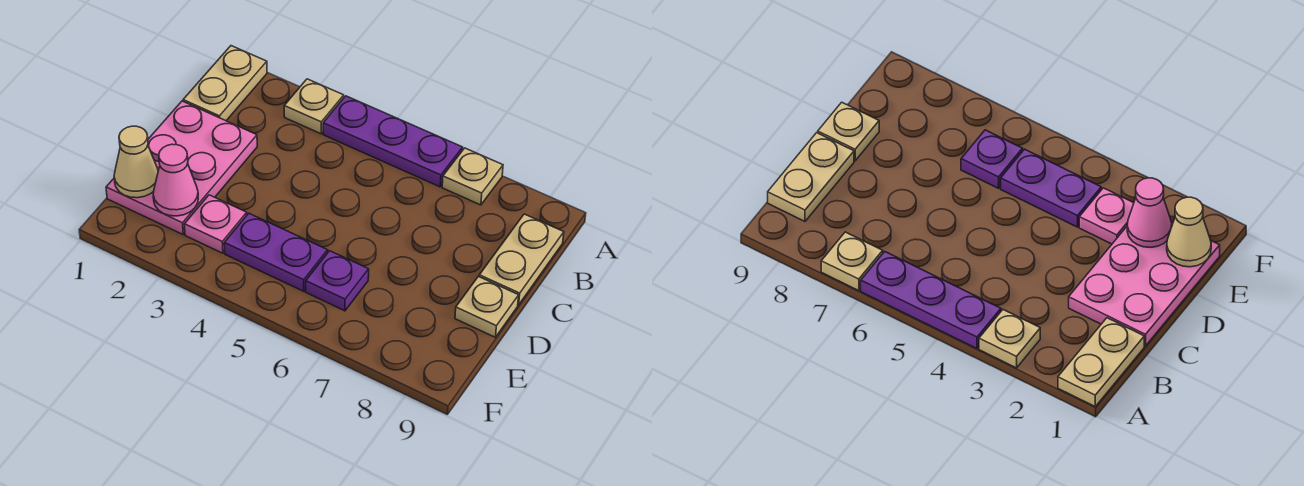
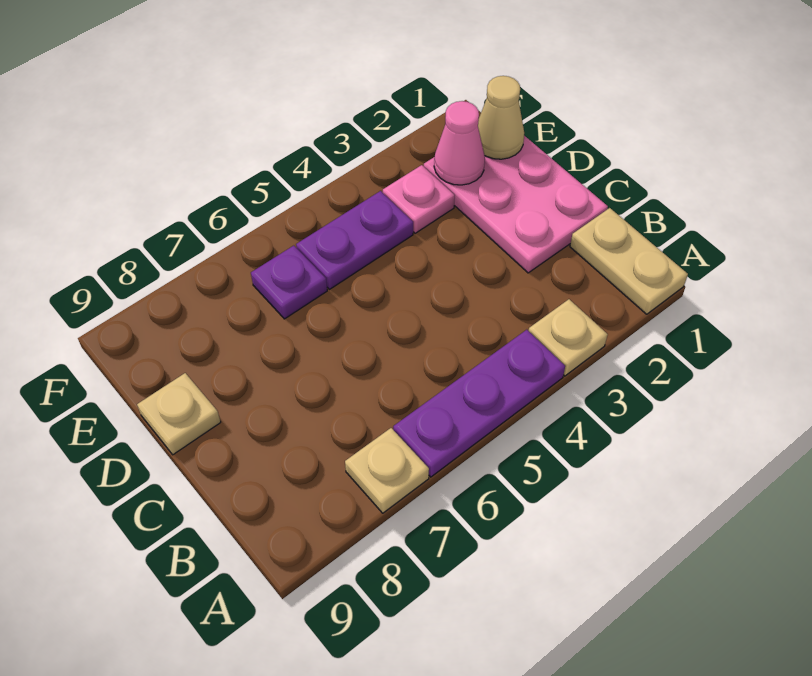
tan plate B9:C9 level 1 -> none

